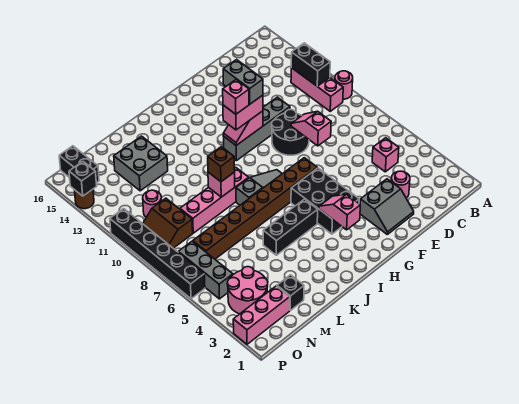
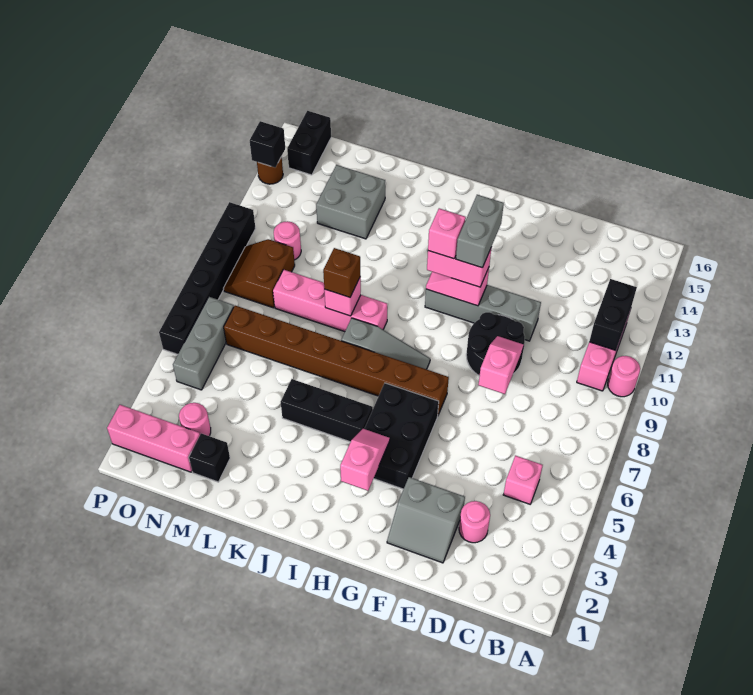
pink round brick N3:O4 level 1 -> pink round brick N3 level 1

